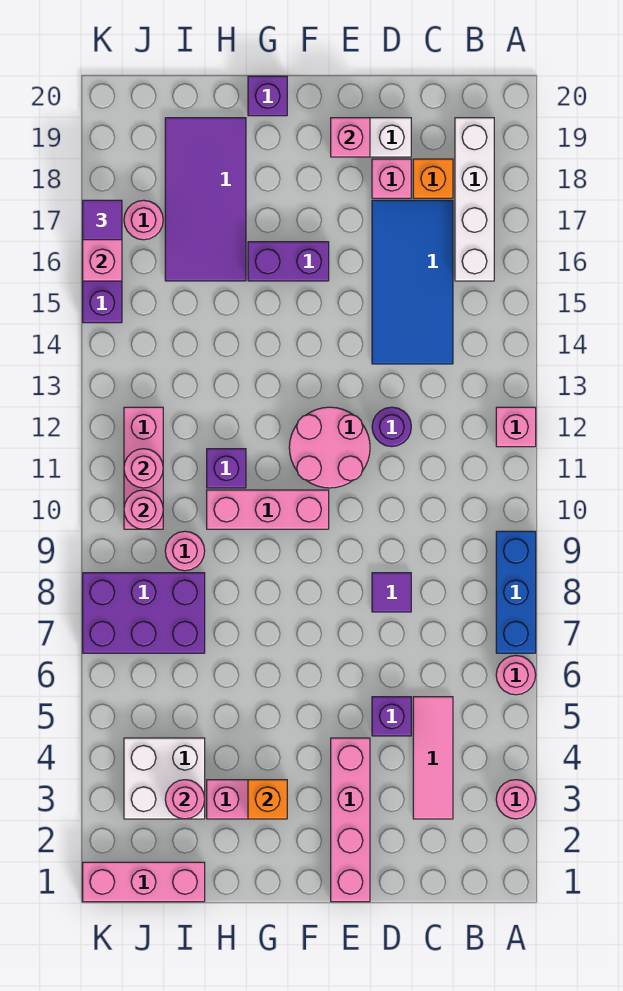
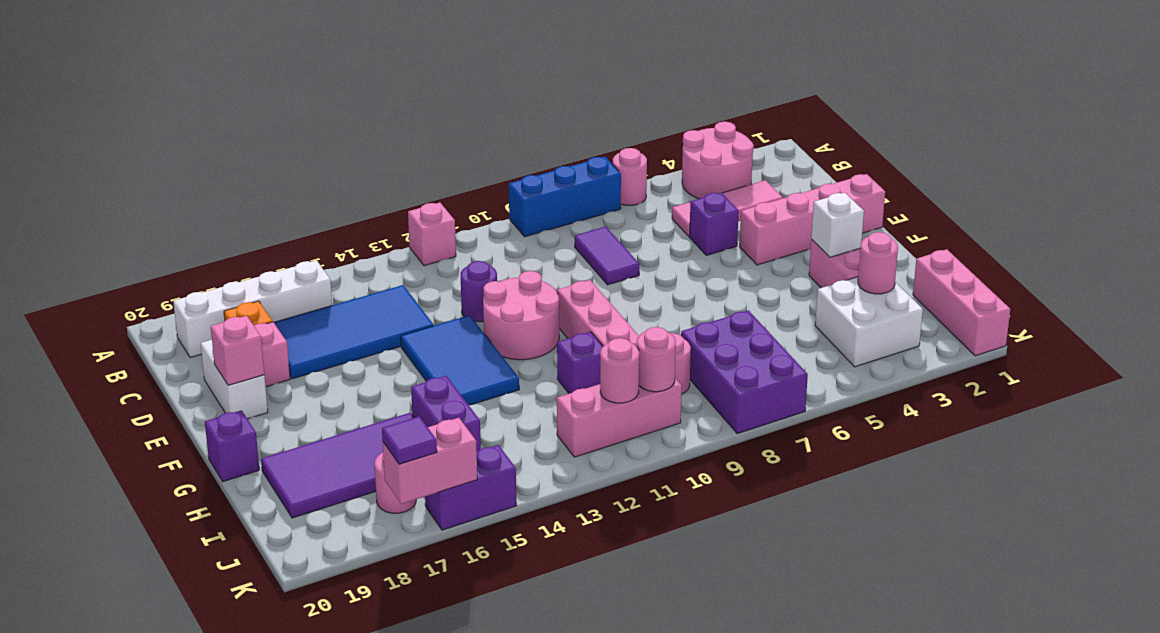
pink round brick A3 level 1 -> pink round brick A3:B4 level 1
purple tile D8 level 1 -> purple tile C8:D8 level 1
none -> blue tile E13:G14 level 1
purple brick F16:G16 level 1 -> purple brick H15:I15 level 1
orange brick G3 level 2 -> white brick G3 level 2

